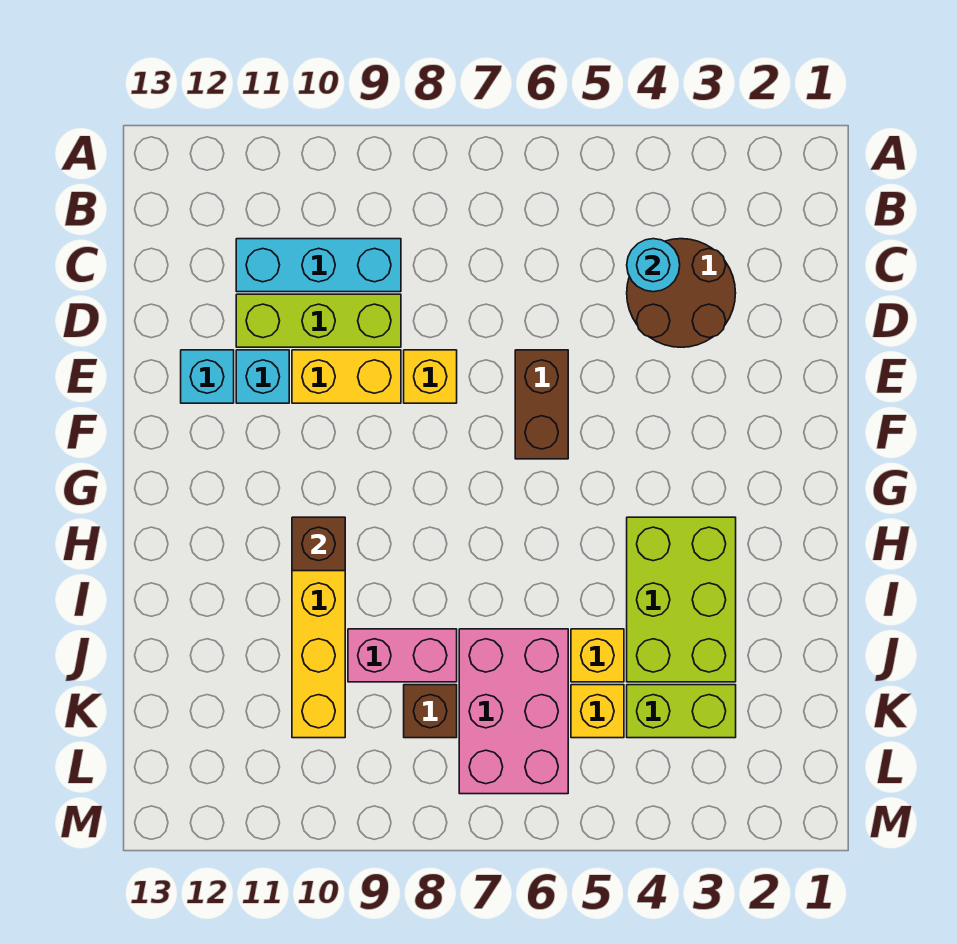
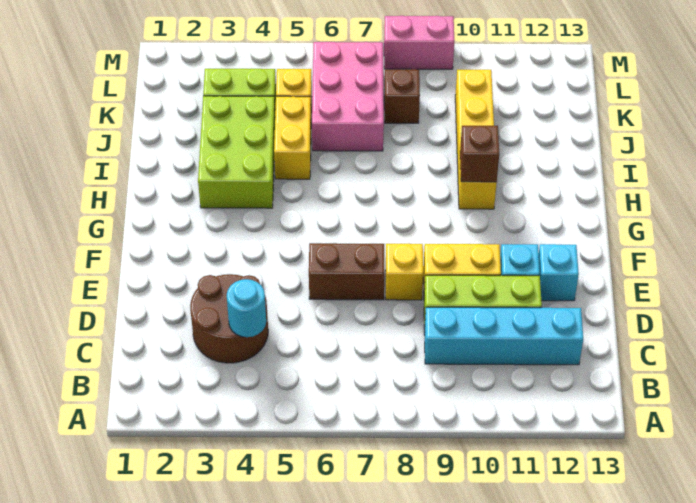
cyan brick C9:C11 level 1 -> cyan brick C9:C12 level 1
brown brick E6:F6 level 1 -> brown brick E6:E7 level 1
yellow brick J5 level 1 -> yellow brick I5:J5 level 1
pink brick J8:J9 level 1 -> pink brick M8:M9 level 1

